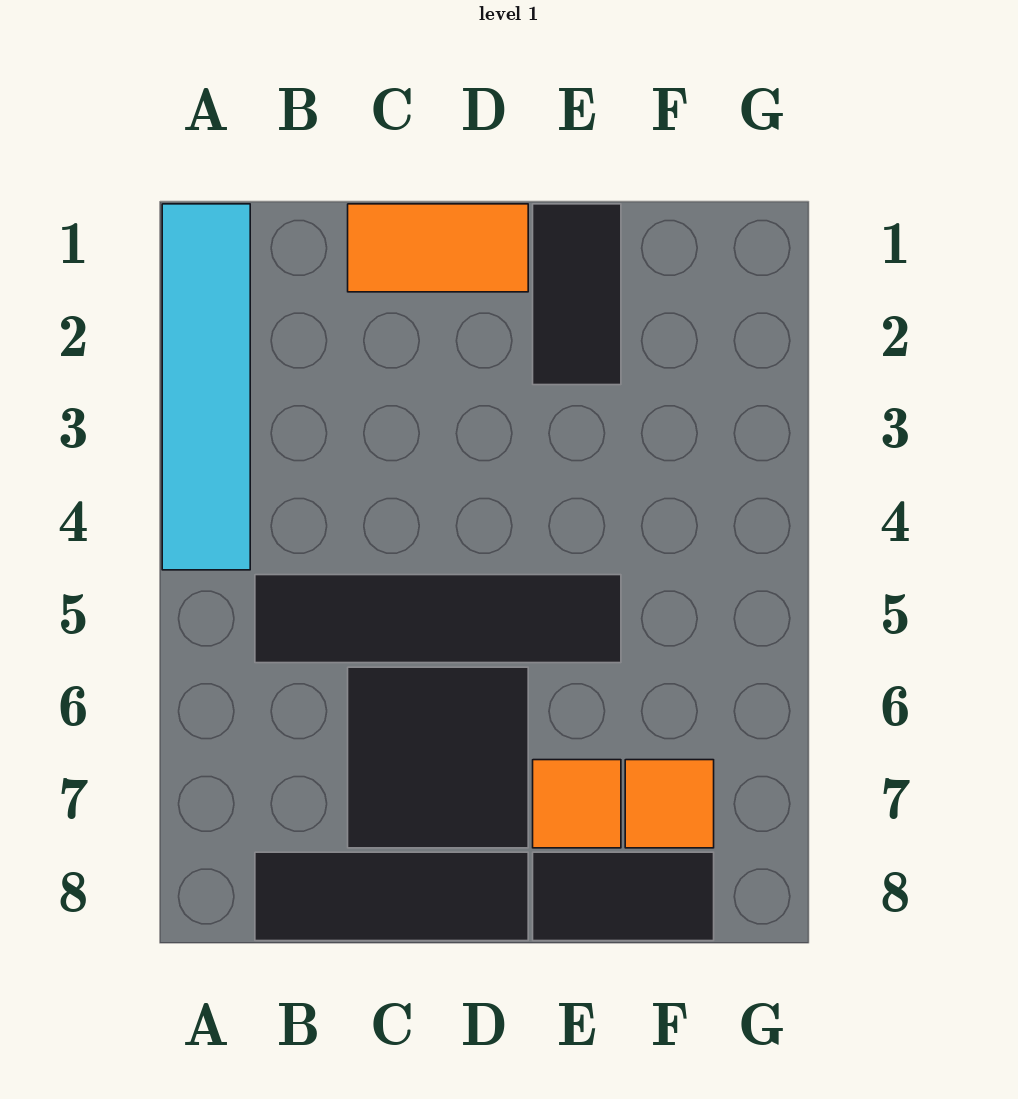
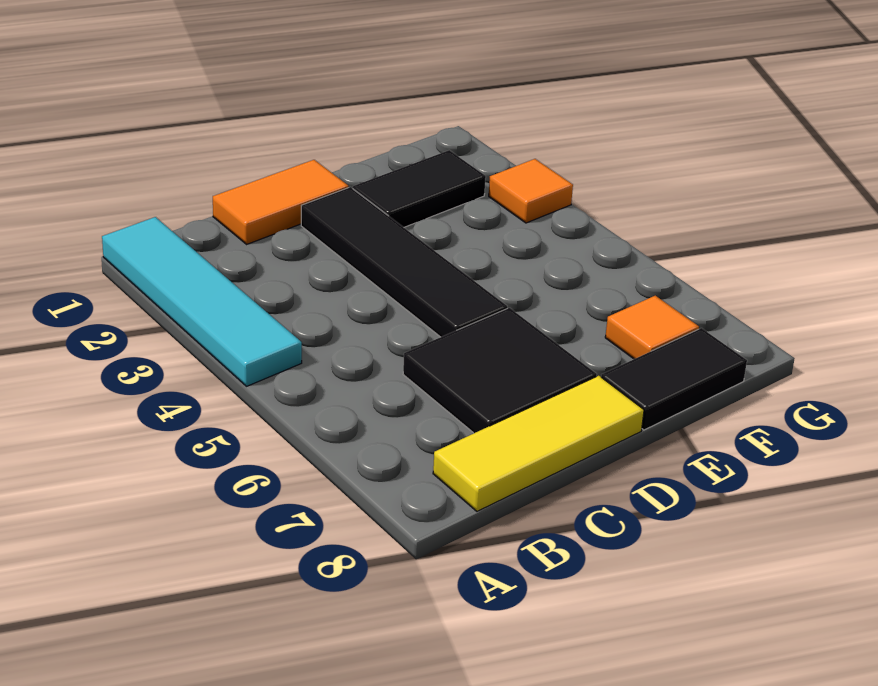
black tile B5:E5 level 1 -> black tile D2:D5 level 1
black tile B8:D8 level 1 -> yellow tile B8:D8 level 1
black tile E1:E2 level 1 -> black tile E2:F2 level 1
orange tile E7 level 1 -> orange tile G3 level 1

